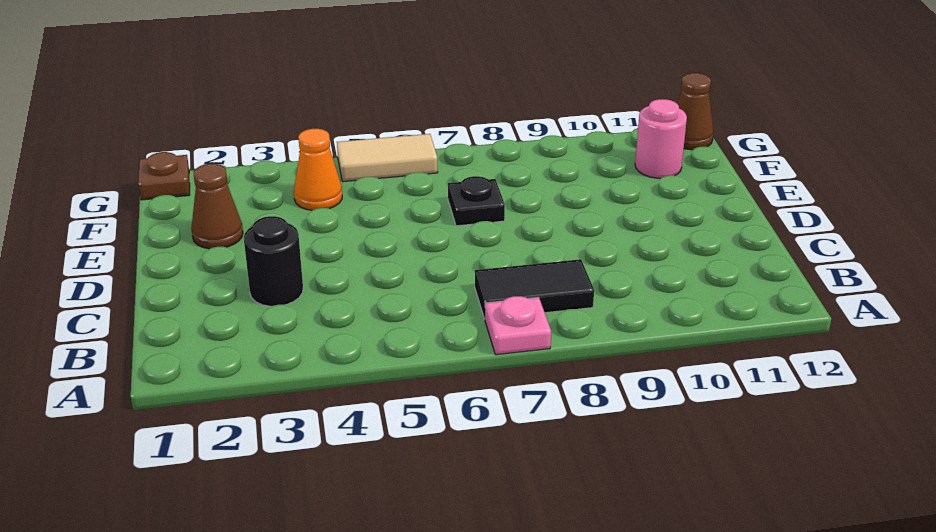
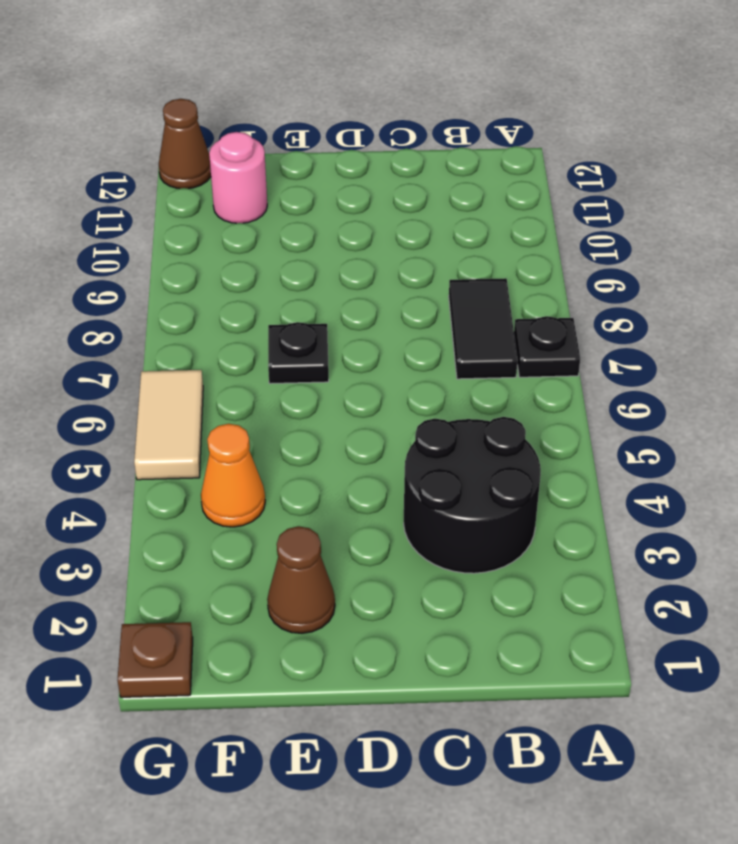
pink plate A7 level 1 -> black plate A7 level 1
black round brick C3 level 1 -> black round brick B3:C4 level 1

